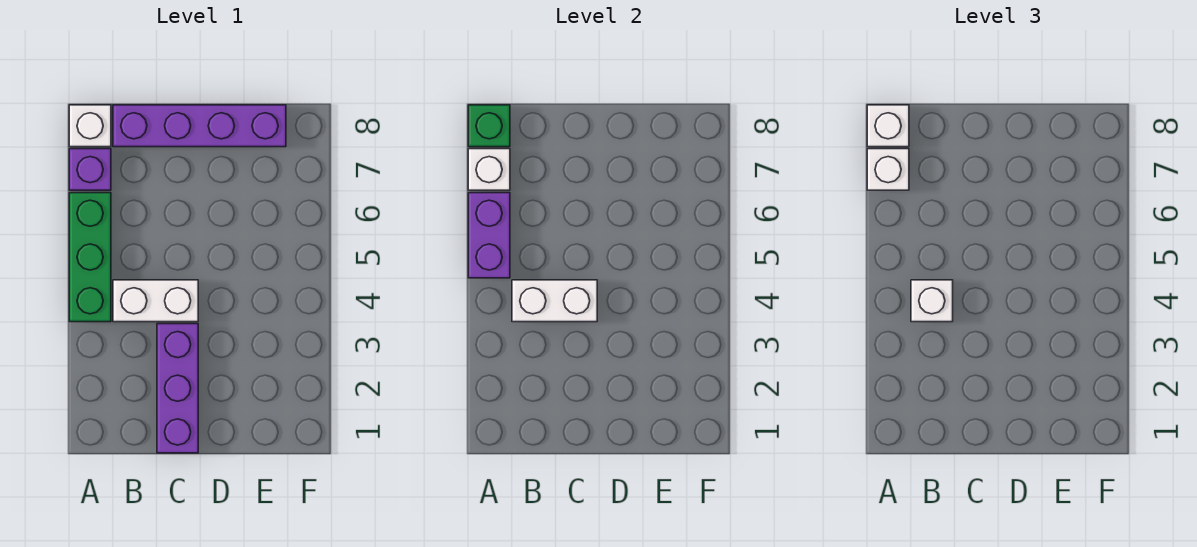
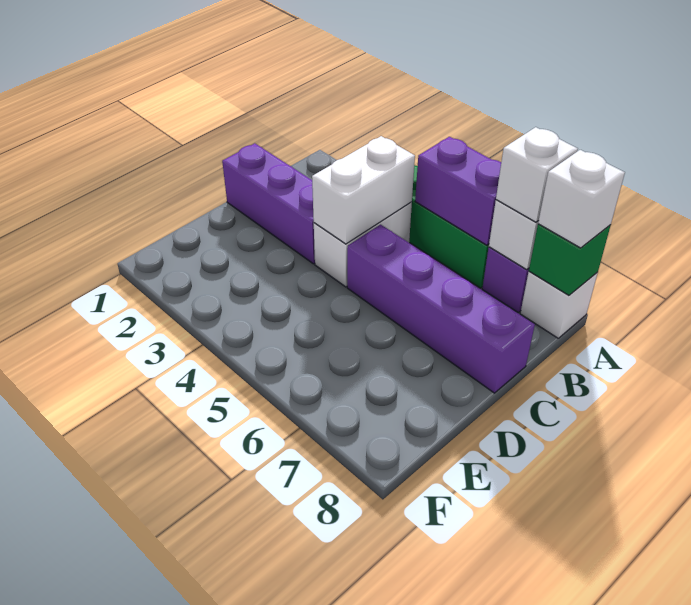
white brick B4 level 3 -> none
purple brick B8:E8 level 1 -> purple brick C5:C8 level 1

